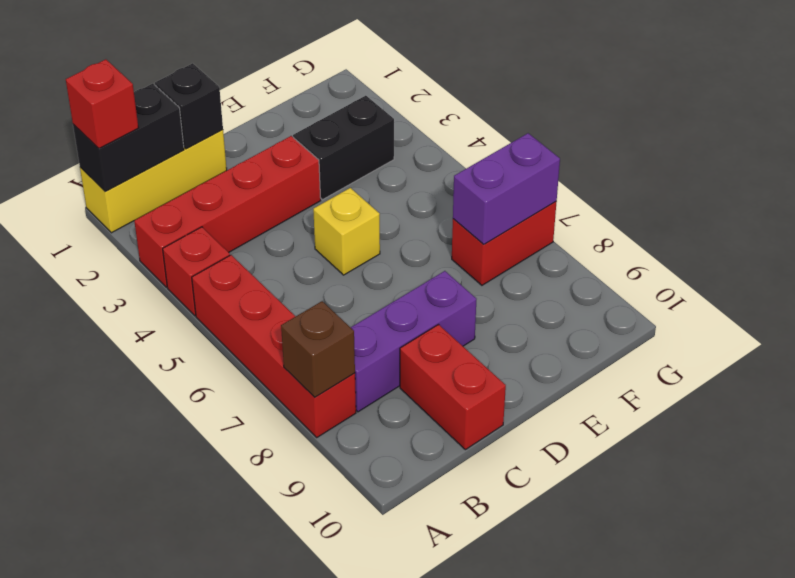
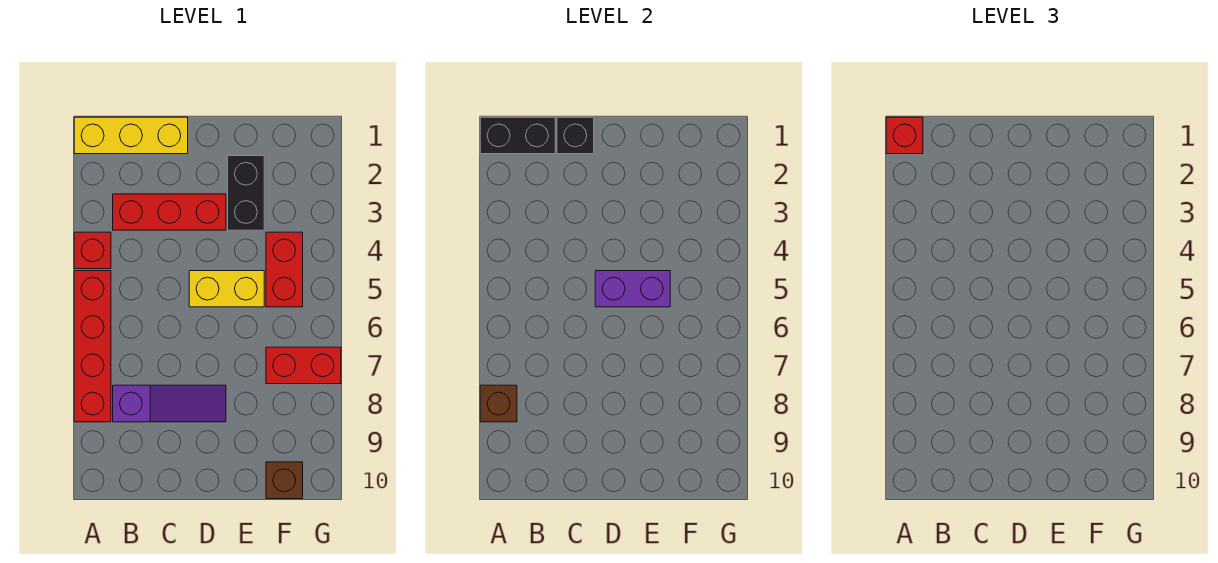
red brick A3:D3 level 1 -> red brick B3:D3 level 1
purple brick B8:D8 level 1 -> purple slope B8:D8 level 1 top B
red brick C9:C10 level 1 -> red brick F4:F5 level 1
yellow brick D5 level 1 -> yellow brick D5:E5 level 1
black brick E3:F3 level 1 -> black brick E2:E3 level 1
purple brick F7:G7 level 2 -> purple brick D5:E5 level 2
none -> brown brick F10 level 1

